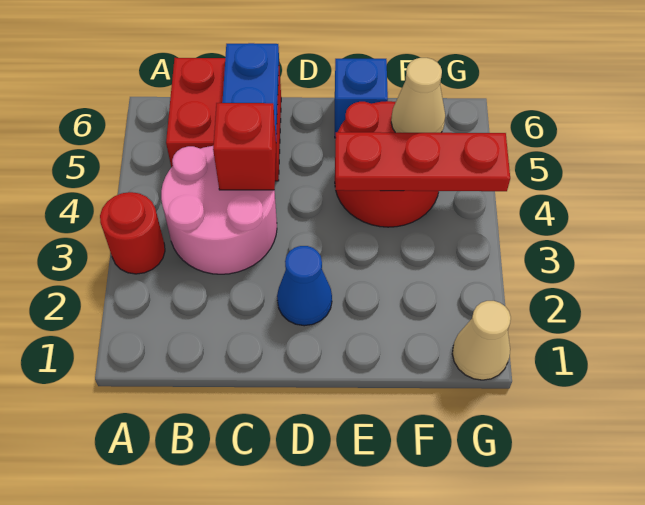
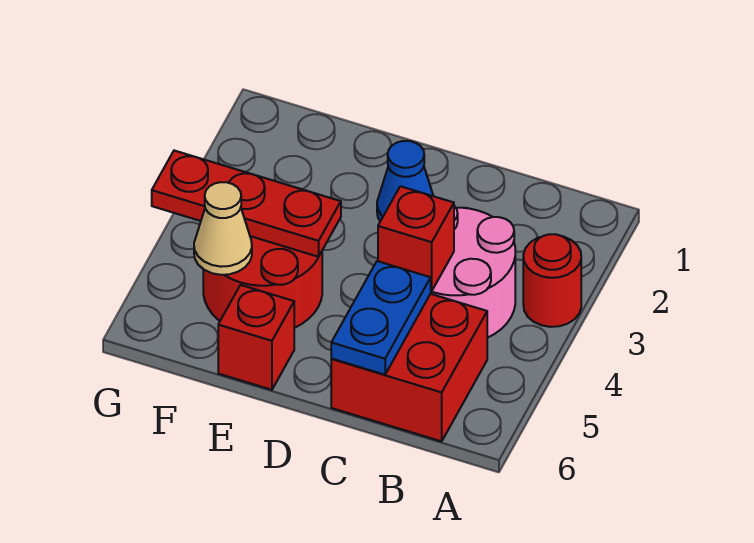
blue brick E6 level 1 -> red brick E6 level 1
tan cone G1 level 1 -> none

